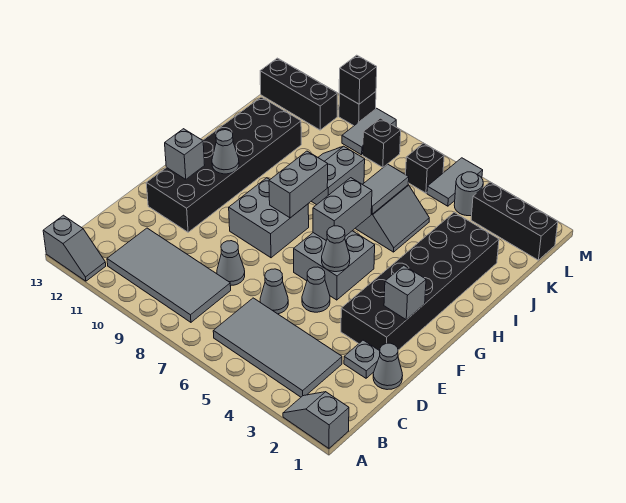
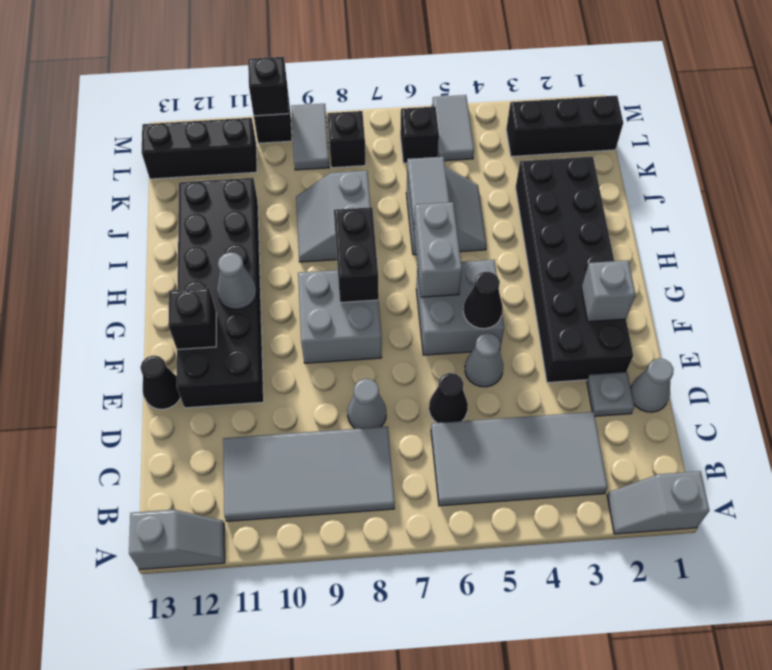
grey cone D6 level 1 -> black cone D6 level 1
none -> black cone E13 level 1
grey cone F5 level 2 -> black cone F5 level 2
grey brick F12 level 2 -> black brick F12 level 2
grey brick G8:H8 level 2 -> black brick G8:H8 level 2
grey round brick L4 level 1 -> none

